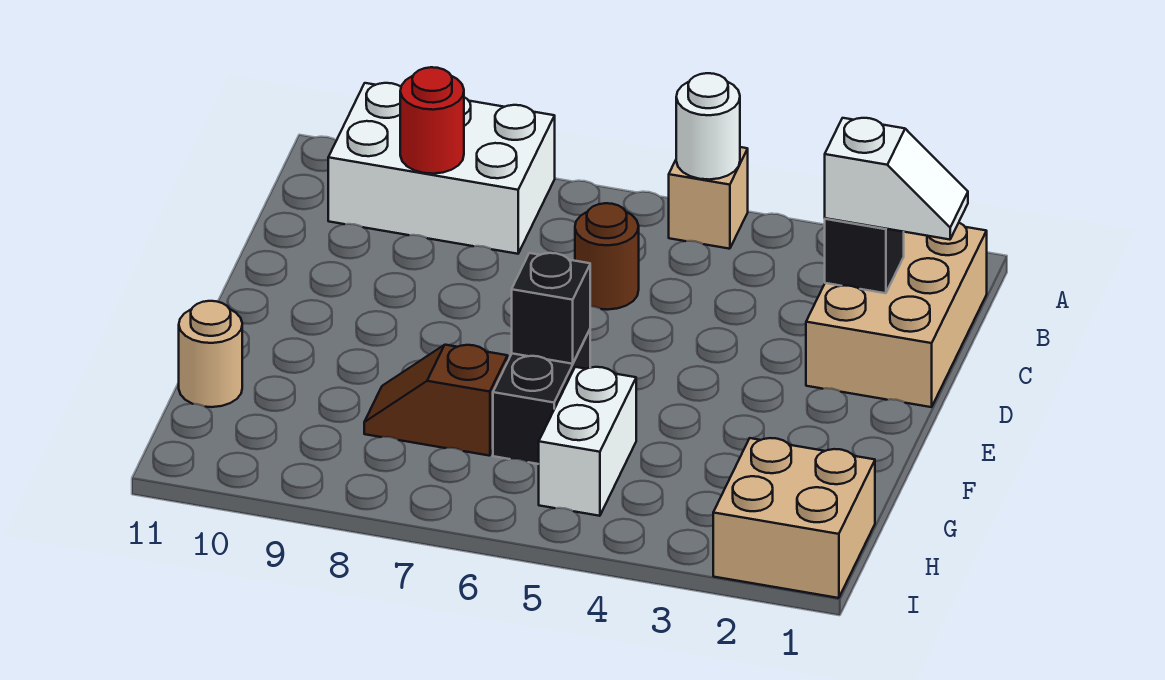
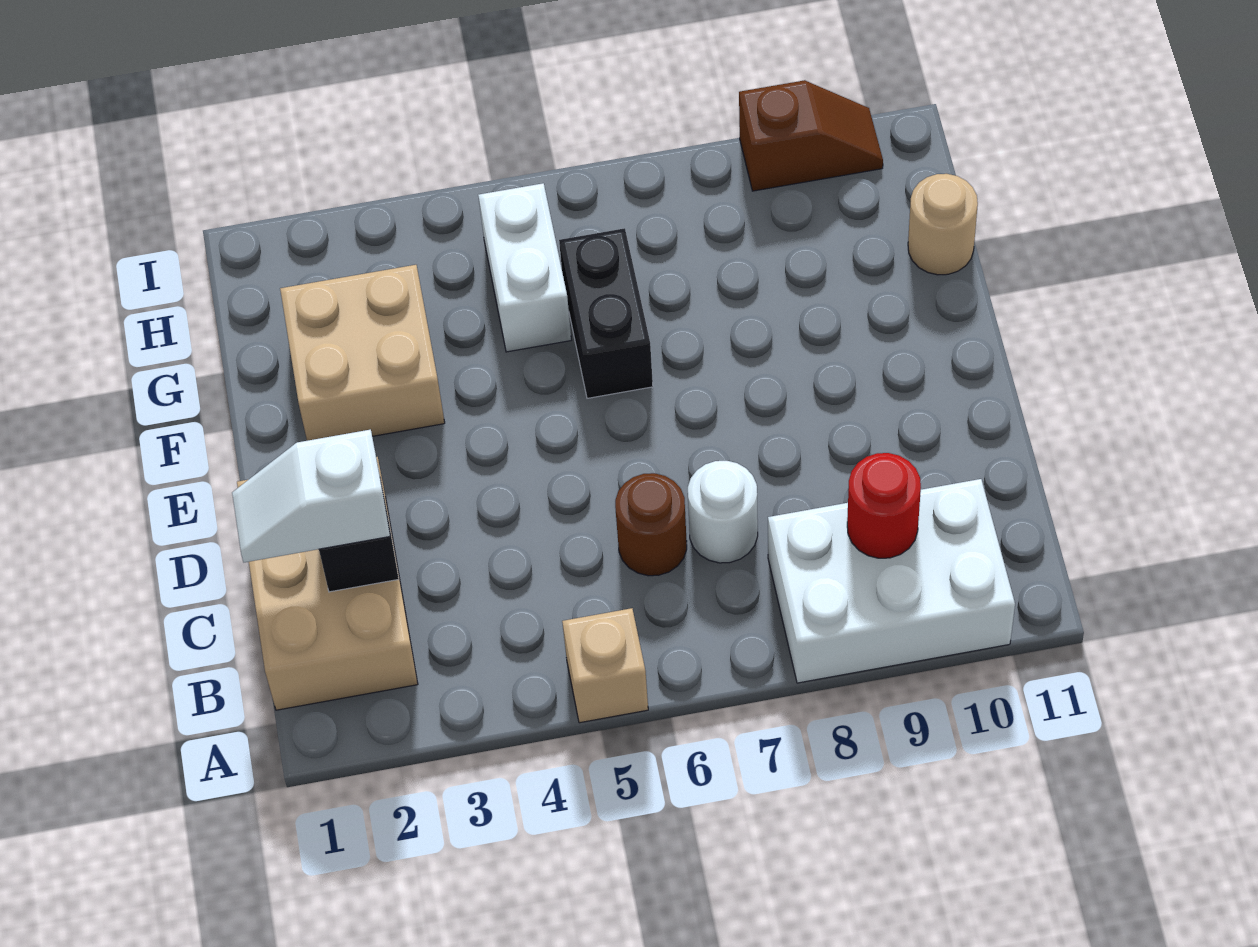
white round brick A5 level 2 -> white round brick C7 level 1
black brick F6 level 2 -> none
brown slope G7:G8 level 1 top 7 -> brown slope I9:I10 level 1 top 9
tan brick H1:I2 level 1 -> tan brick F2:G3 level 1

